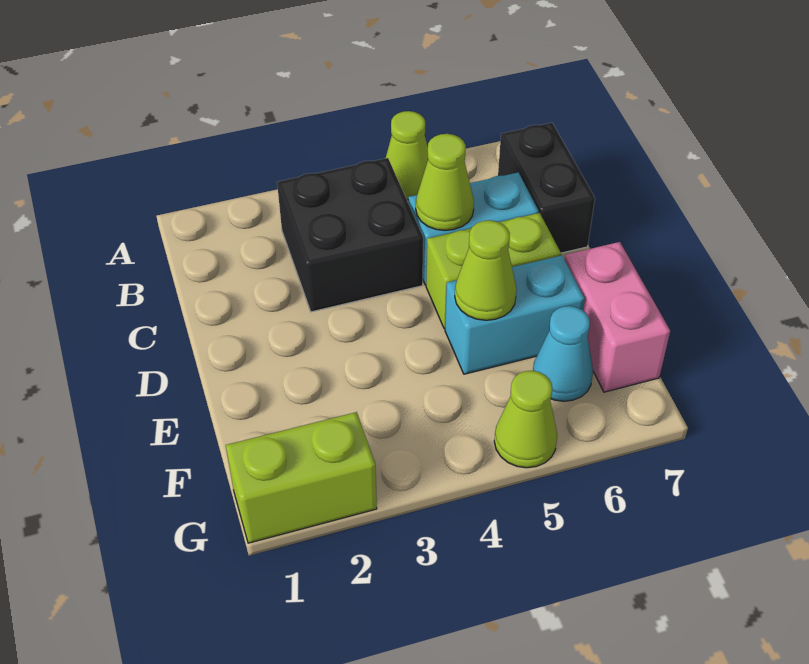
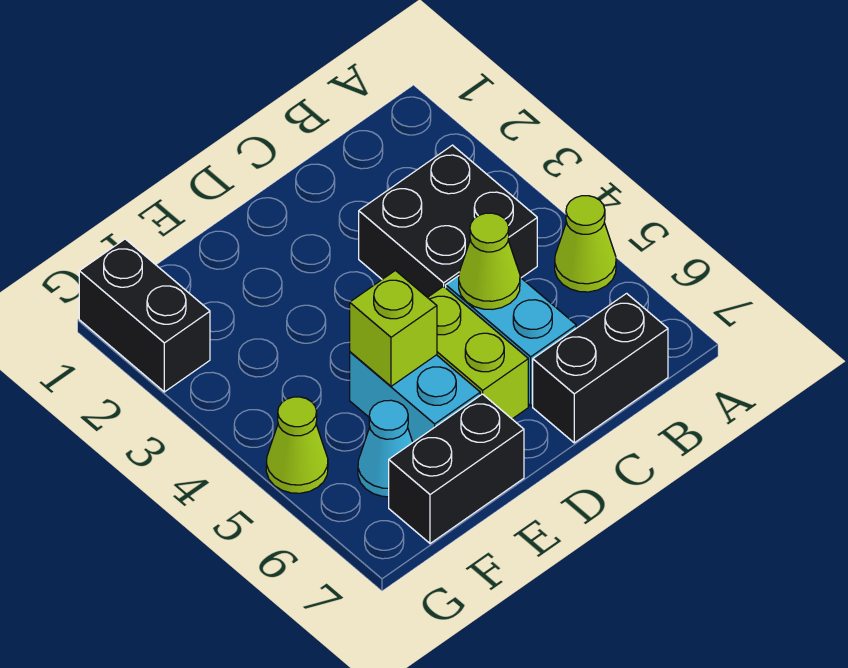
lime cone E5 level 2 -> lime brick E5 level 2
pink brick E7:F7 level 1 -> black brick E7:F7 level 1
lime brick G1:G2 level 1 -> black brick G1:G2 level 1

